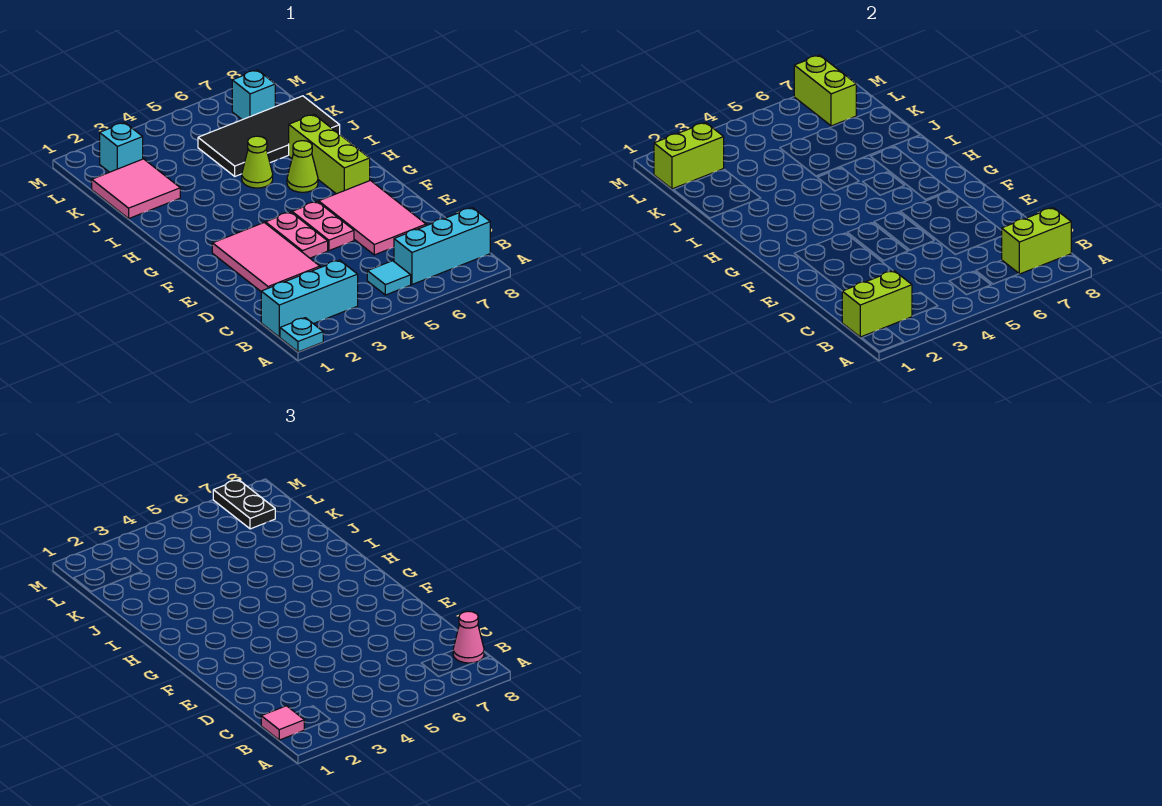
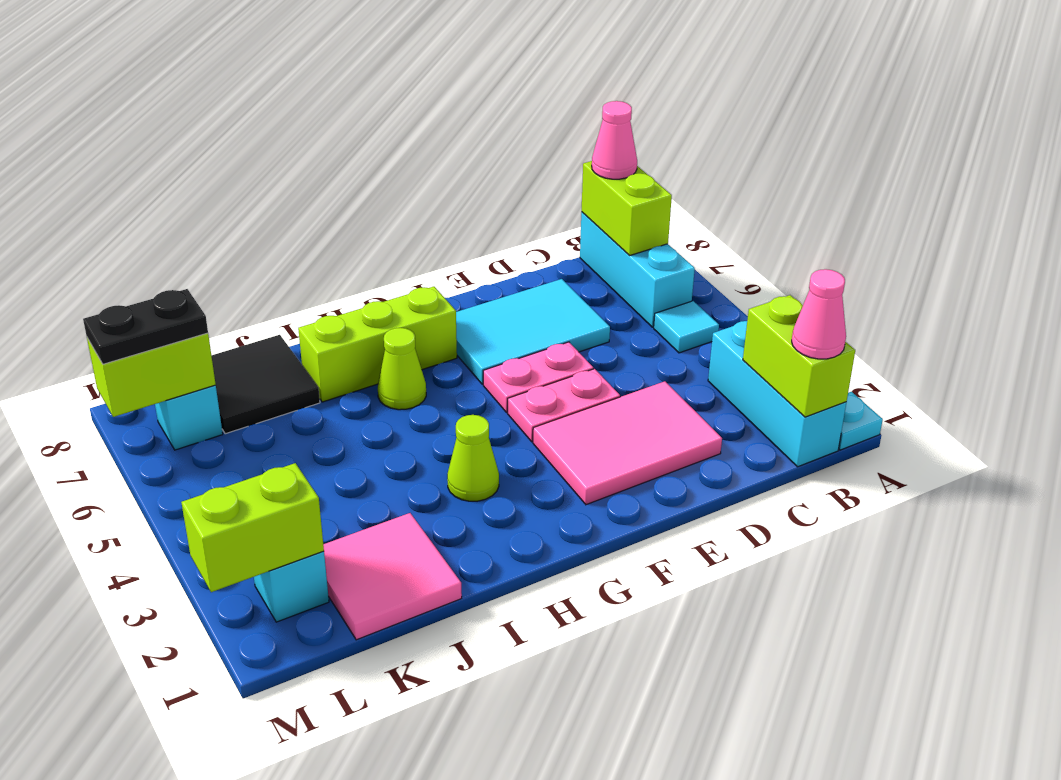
pink tile B1 level 3 -> pink cone B1 level 3
pink tile D6:F7 level 1 -> cyan tile D6:F7 level 1
lime cone I5 level 1 -> lime cone H3 level 1
black tile J5:K8 level 1 -> black tile J7:K8 level 1
lime brick L1:L2 level 2 -> lime brick L2:M2 level 2

